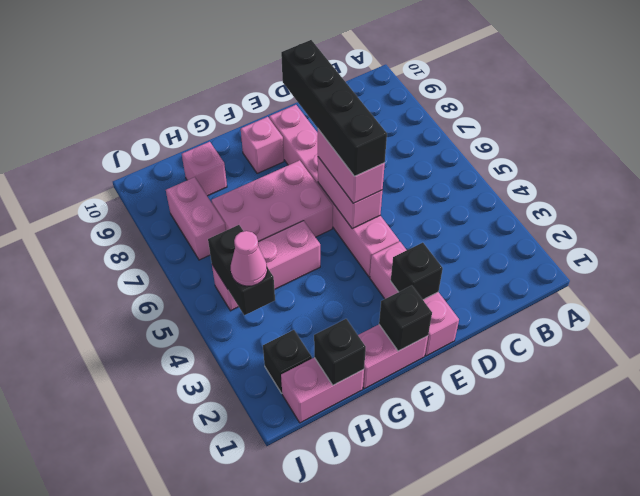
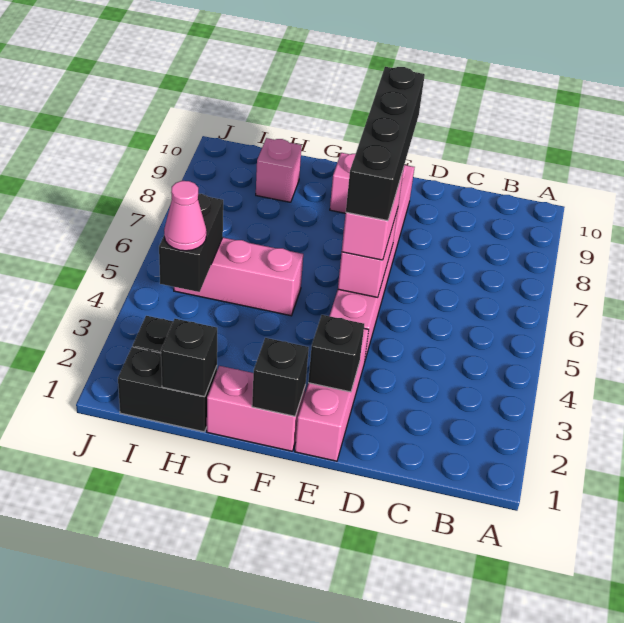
pink brick F6:H7 level 1 -> none
pink brick H1:I1 level 1 -> black brick H1:I1 level 1
pink brick I7:I8 level 1 -> none

